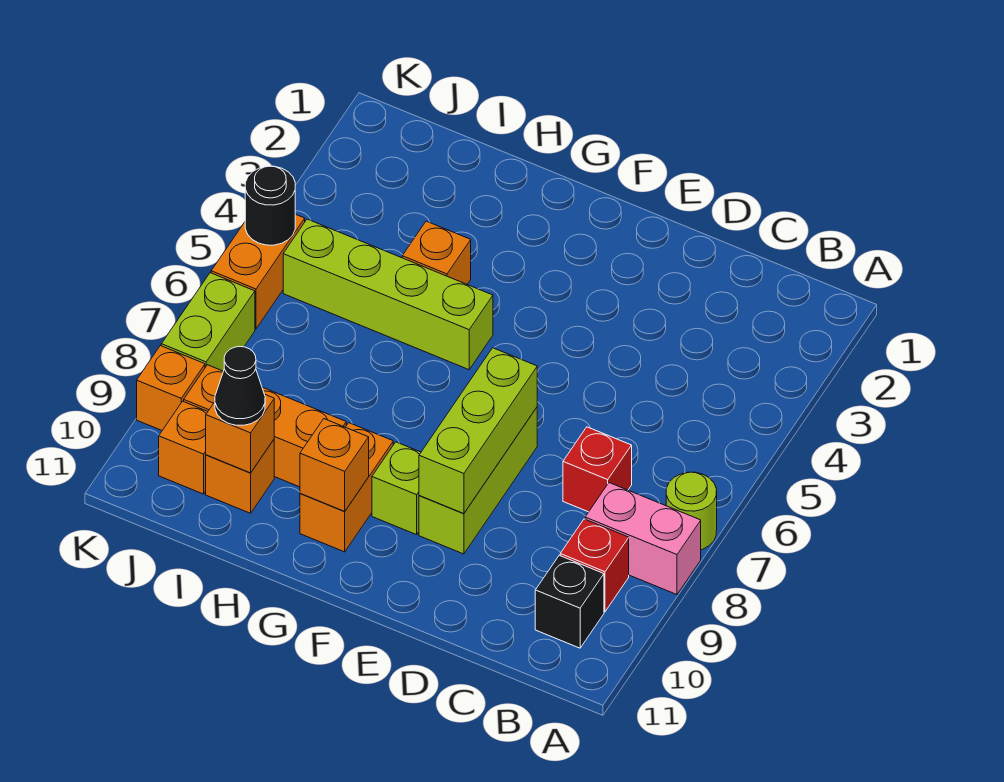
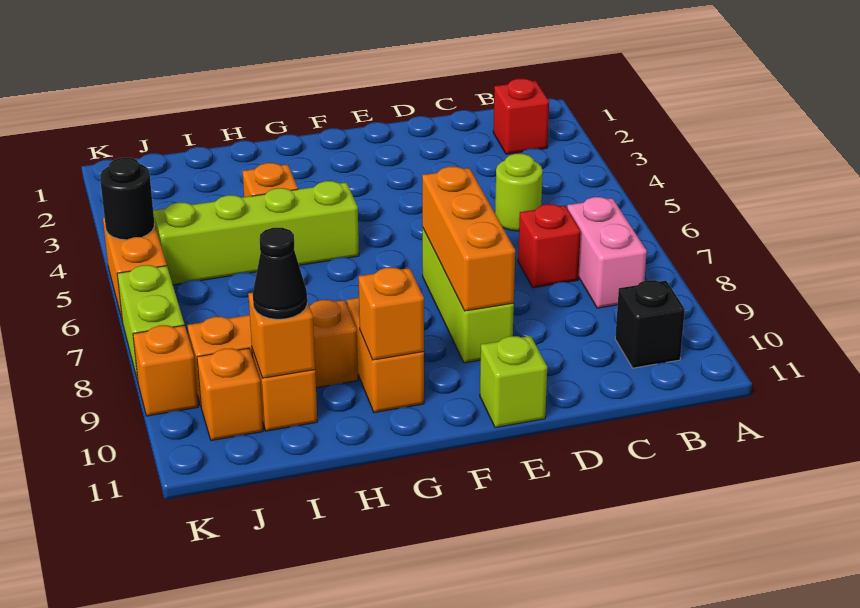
lime round brick A7 level 1 -> lime round brick C5 level 1
pink brick A8:B8 level 1 -> pink brick B7:B8 level 1
red brick B9 level 1 -> red brick B2 level 1
lime brick E7:E9 level 2 -> orange brick E7:E9 level 2
lime brick F9 level 1 -> lime brick E11 level 1

